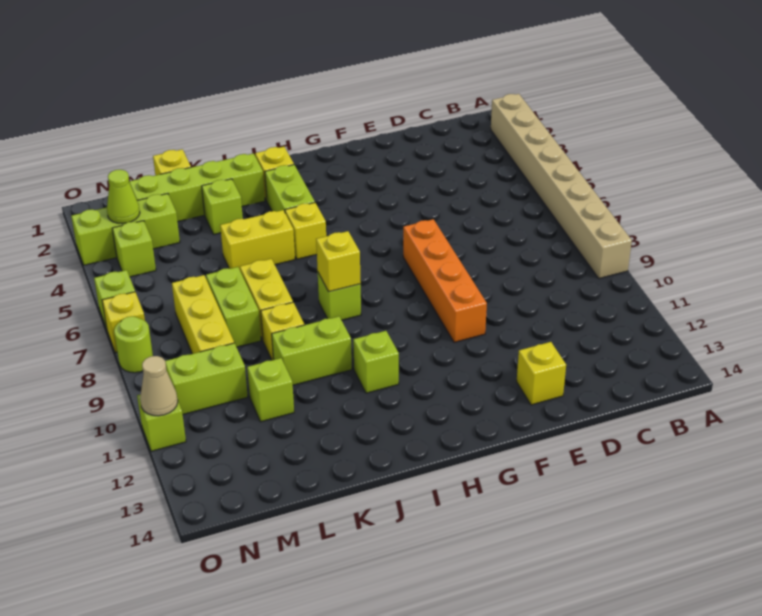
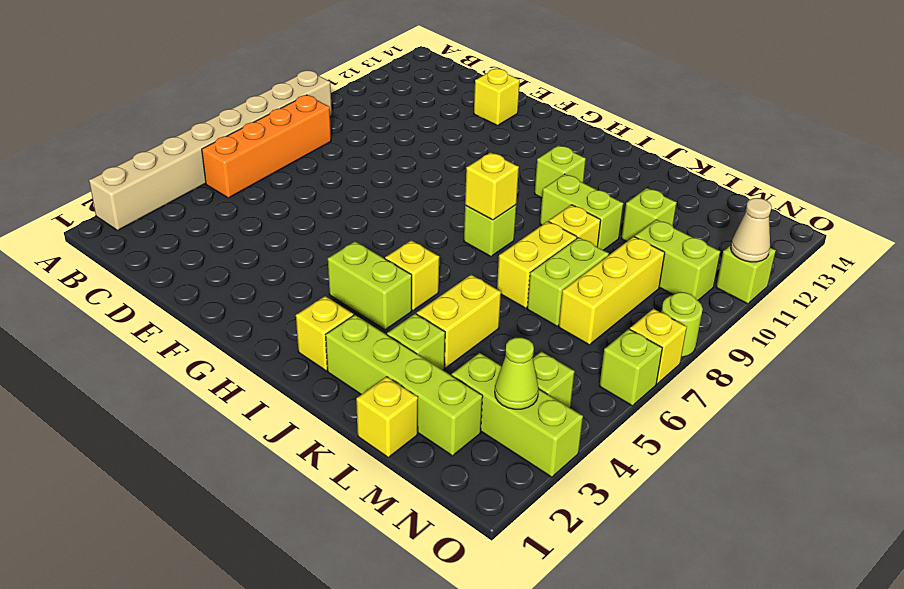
orange brick F7:F10 level 1 -> orange brick B5:B8 level 1
lime brick I3:I4 level 1 -> lime brick H4:I4 level 1
yellow brick J5:K5 level 1 -> yellow brick K4:K5 level 1

